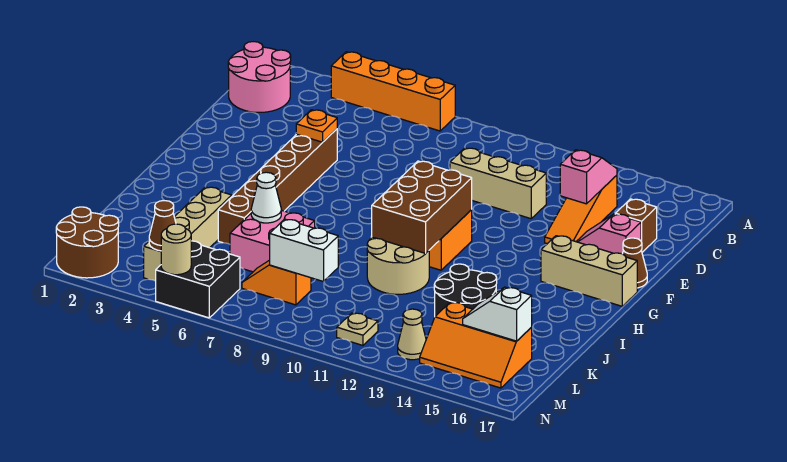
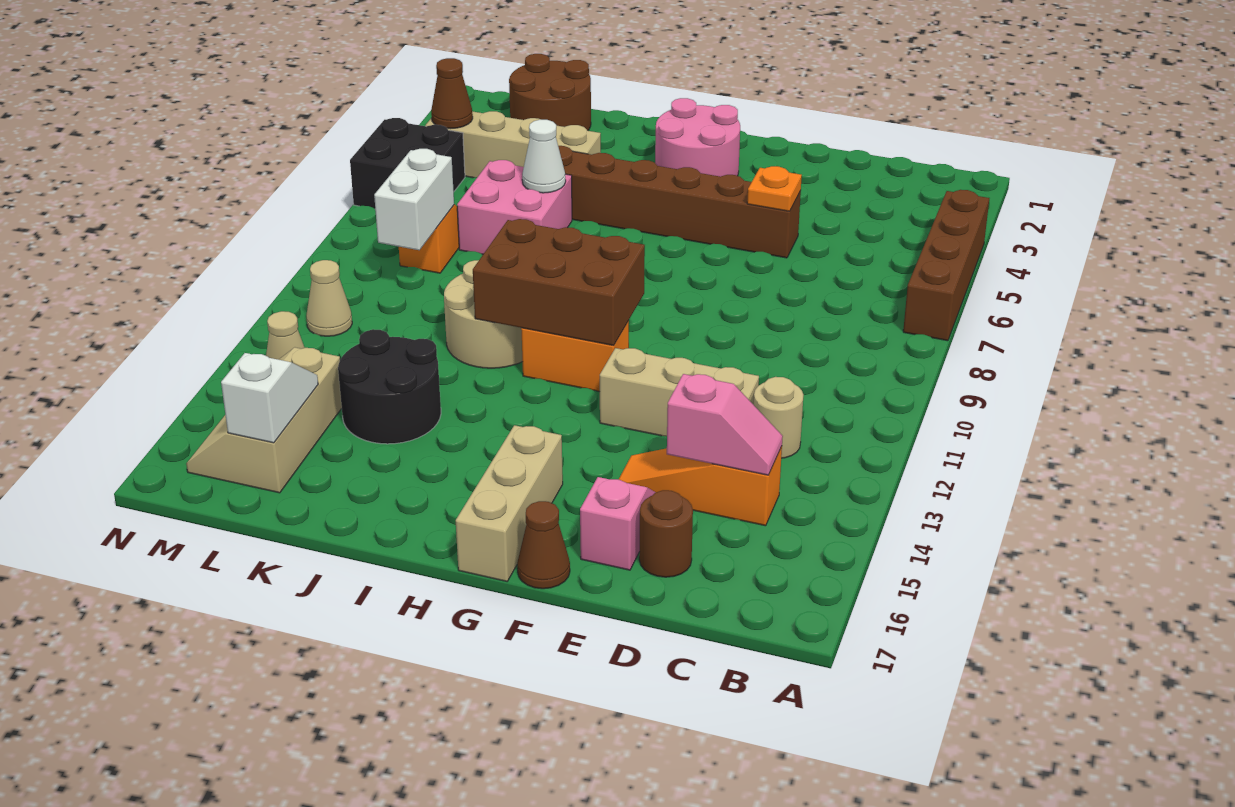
orange brick A4:A7 level 1 -> brown brick A4:A7 level 1
pink round brick B1:C2 level 1 -> pink round brick G2:H3 level 1
tan brick D10:D12 level 1 -> tan brick D12:F12 level 1
brown brick D16 level 1 -> brown round brick D16 level 1
orange slope L14:M16 level 1 top L -> tan slope L14:M16 level 1 top L
brown round brick M1:N2 level 1 -> brown round brick K1:L2 level 1
tan plate M11 level 1 -> tan cone M11 level 1
tan round brick N5 level 2 -> tan round brick C12 level 1

